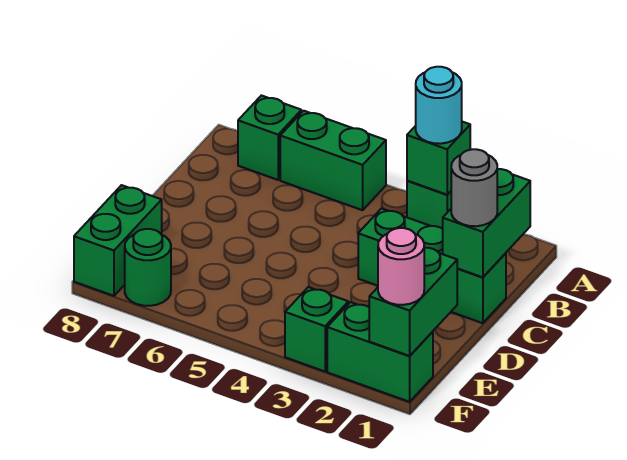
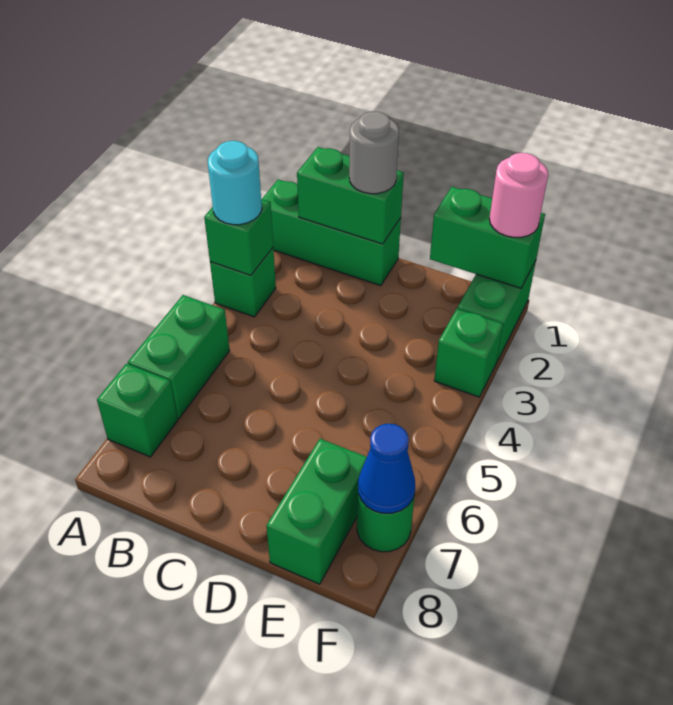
green brick C1:C3 level 1 -> green brick A1:C1 level 1
green brick E8:F8 level 1 -> green brick E7:E8 level 1
none -> blue cone F7 level 2

